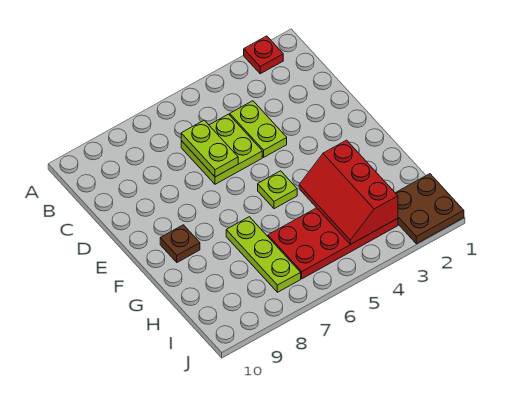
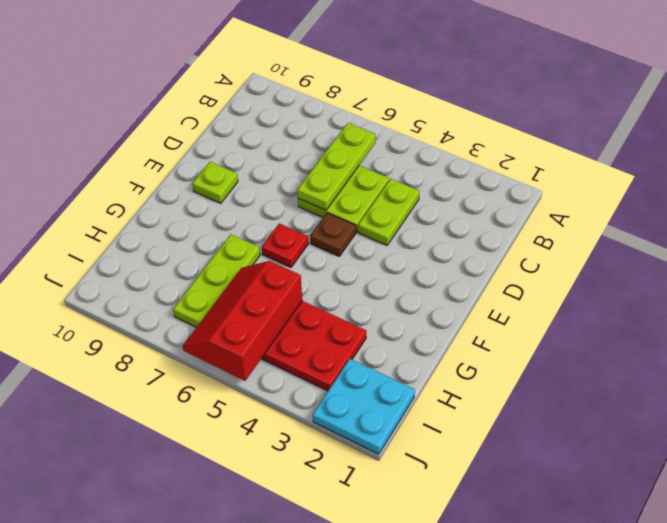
red plate A2 level 1 -> red plate F6 level 1
lime plate C6:D6 level 2 -> lime plate B6:D6 level 2
lime plate F5 level 1 -> lime plate E9 level 1
brown plate F9 level 1 -> brown plate E5 level 1
red slope G3:I4 level 2 top 3 -> red slope H5:J6 level 2 top 5
brown plate I1:J2 level 1 -> cyan plate I1:J2 level 1

